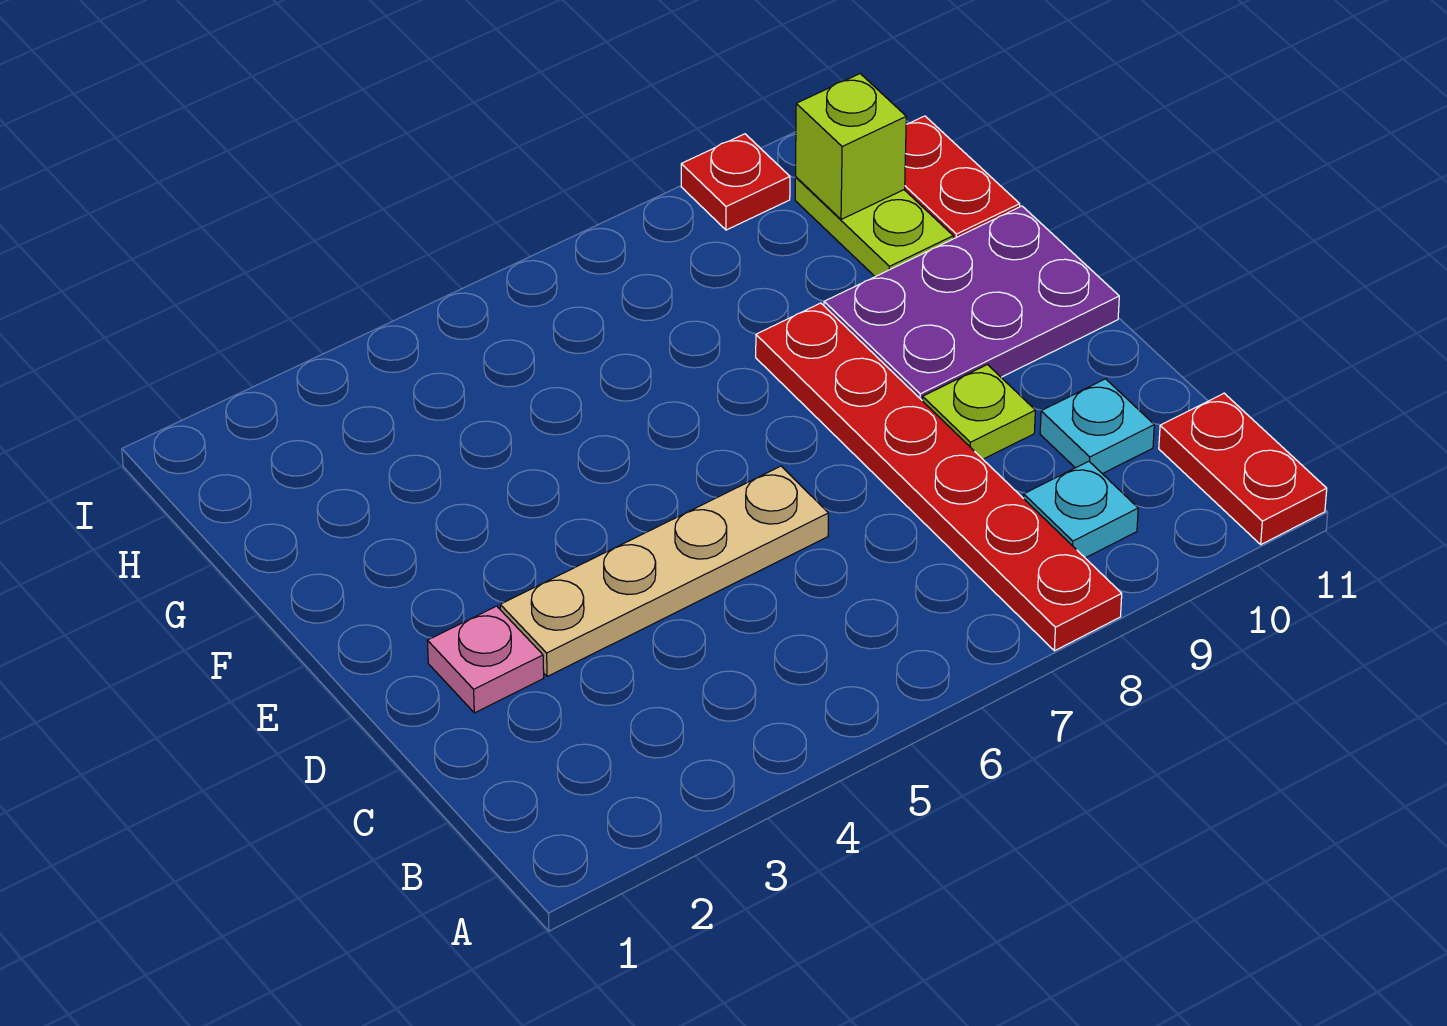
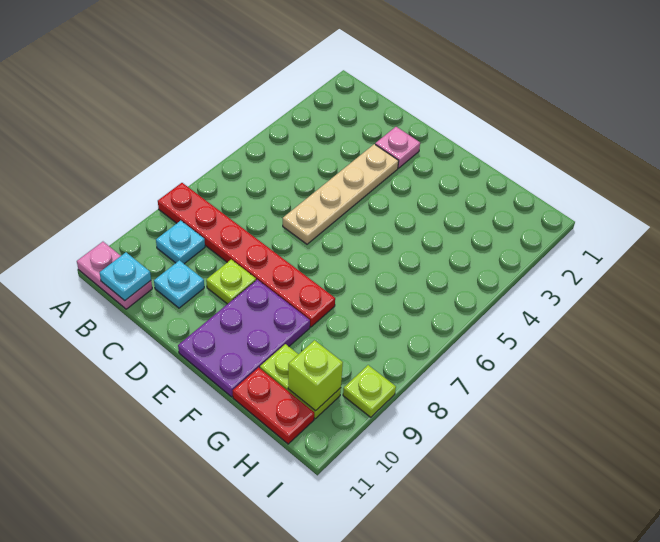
red plate A11:B11 level 1 -> pink plate A11:B11 level 1
none -> cyan plate B11 level 2
red plate I9 level 1 -> lime plate I9 level 1

